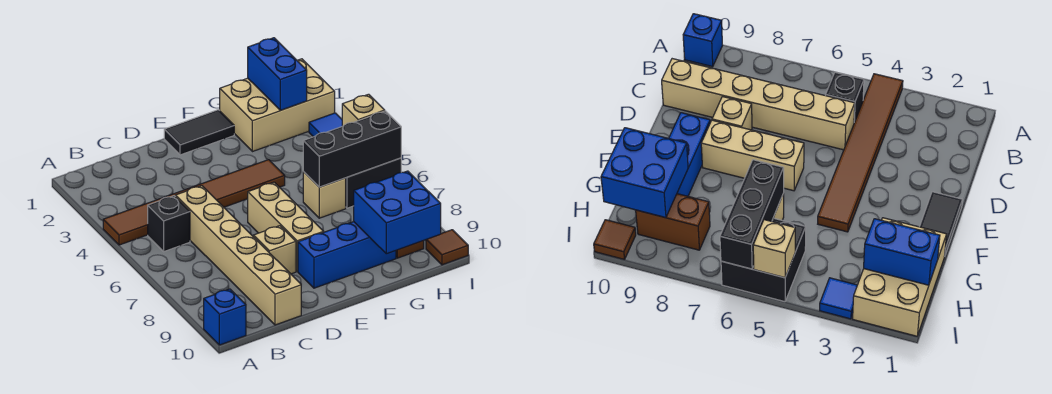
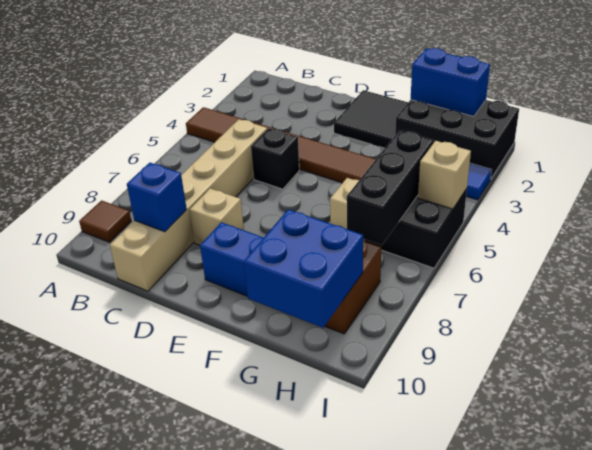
blue brick A10 level 1 -> blue brick C9 level 2
black brick B5 level 1 -> black brick D5 level 1
black tile E1:F1 level 1 -> black tile E1:F2 level 1
tan brick E6:E8 level 1 -> none
tan brick G1:I2 level 1 -> black brick G1:I2 level 1
black brick G6:I6 level 2 -> black brick H5:H7 level 2
blue brick H1:H2 level 2 -> blue brick G1:H1 level 2
brown tile I10 level 1 -> brown tile A9 level 1

